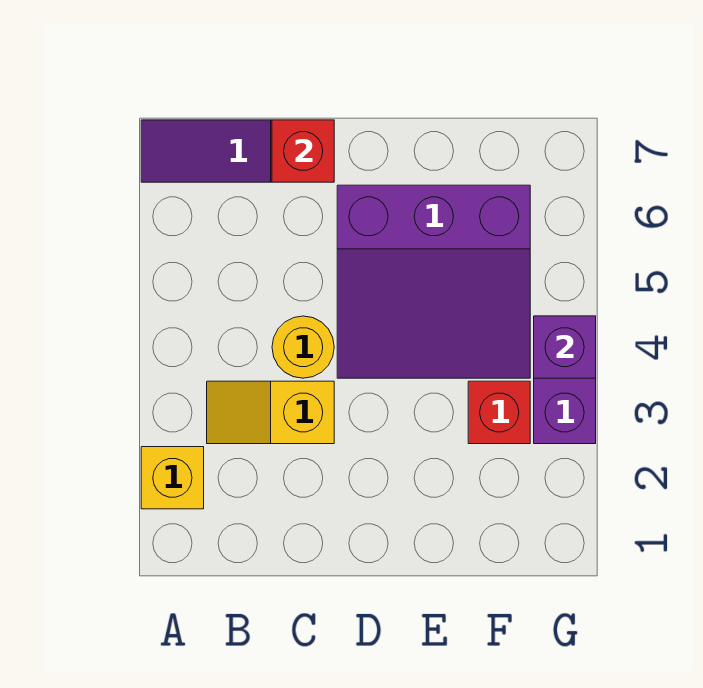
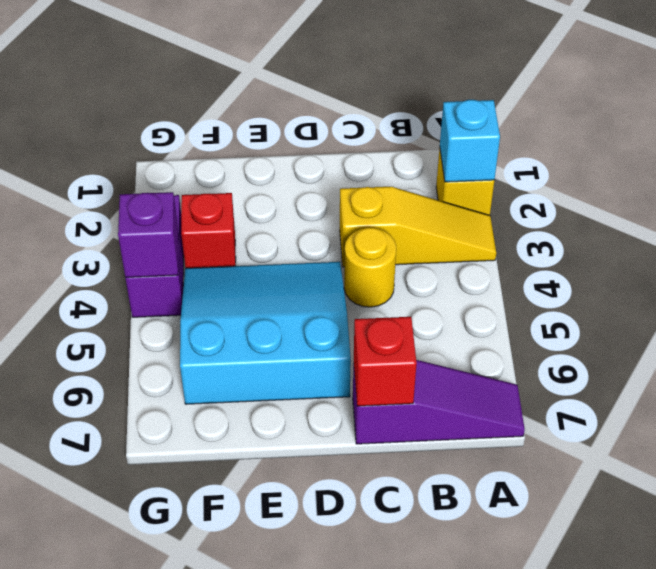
none -> cyan brick A2 level 2
yellow slope B3:C3 level 1 top C -> yellow slope A3:C3 level 1 top C
purple slope D4:F6 level 1 top 6 -> cyan slope D4:F6 level 1 top 6

